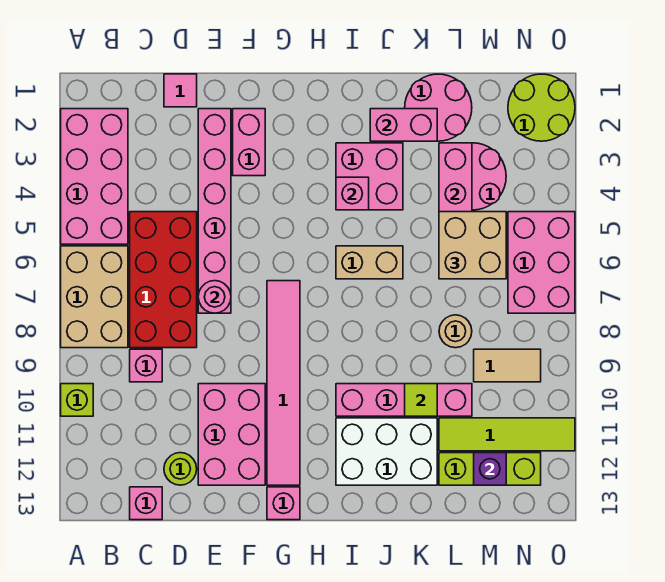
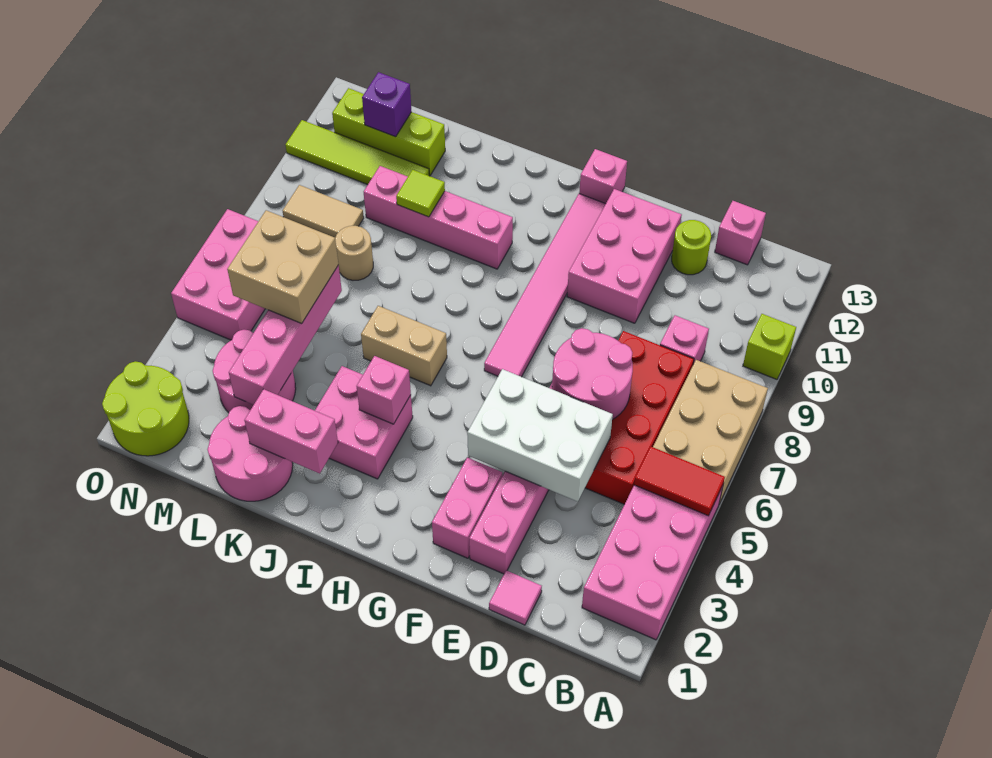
none -> red tile A5:B5 level 2
pink round brick E7 level 2 -> pink round brick D6:E7 level 2
white brick I11:K12 level 1 -> white brick D4:F5 level 2

